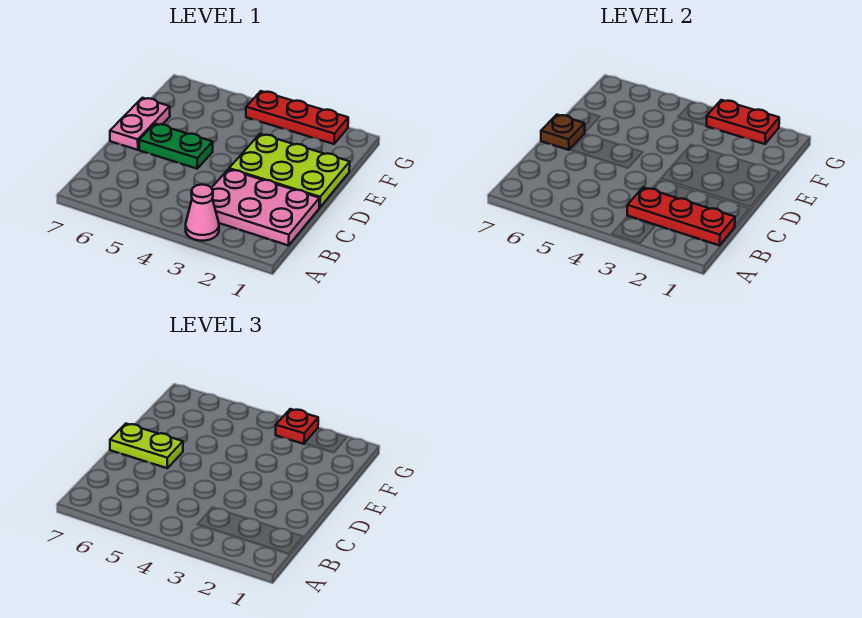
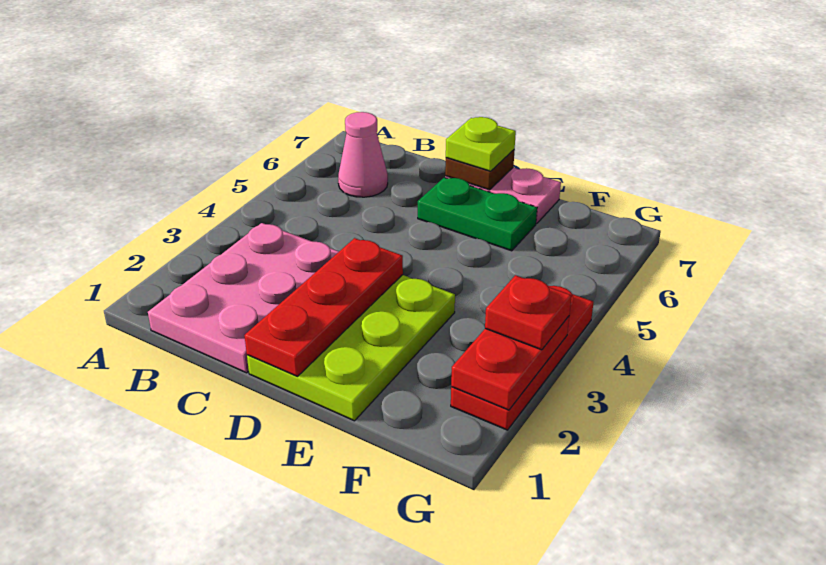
pink cone A3 level 1 -> pink cone B6 level 1
red plate B1:B3 level 2 -> red plate D1:D3 level 2
green plate D5:D6 level 1 -> green plate D6:E6 level 1
lime plate D6:D7 level 3 -> lime plate D7 level 3

